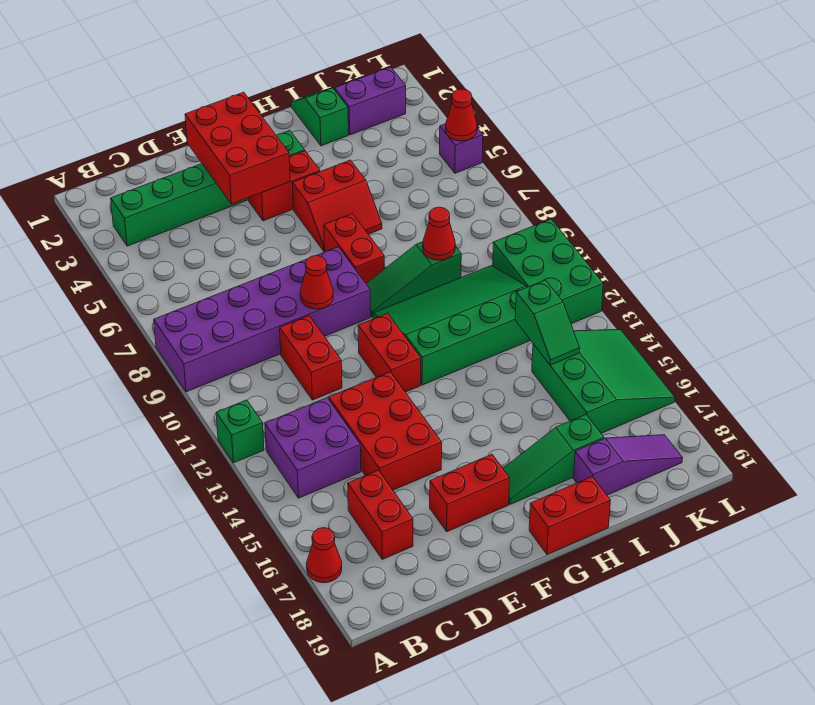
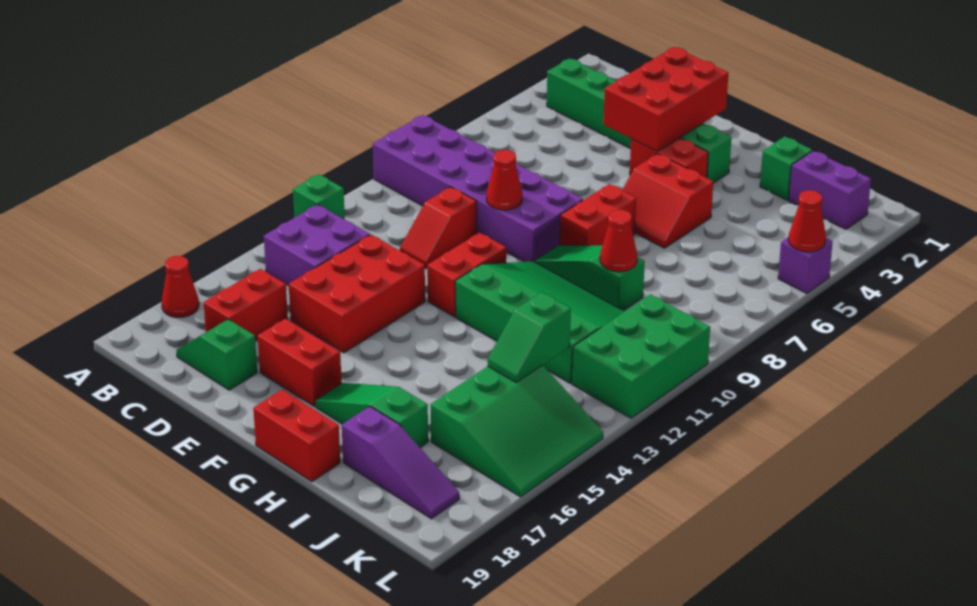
none -> green slope C18:D18 level 1 top D
red brick D10:D11 level 1 -> red slope D10:D11 level 1 top 10

